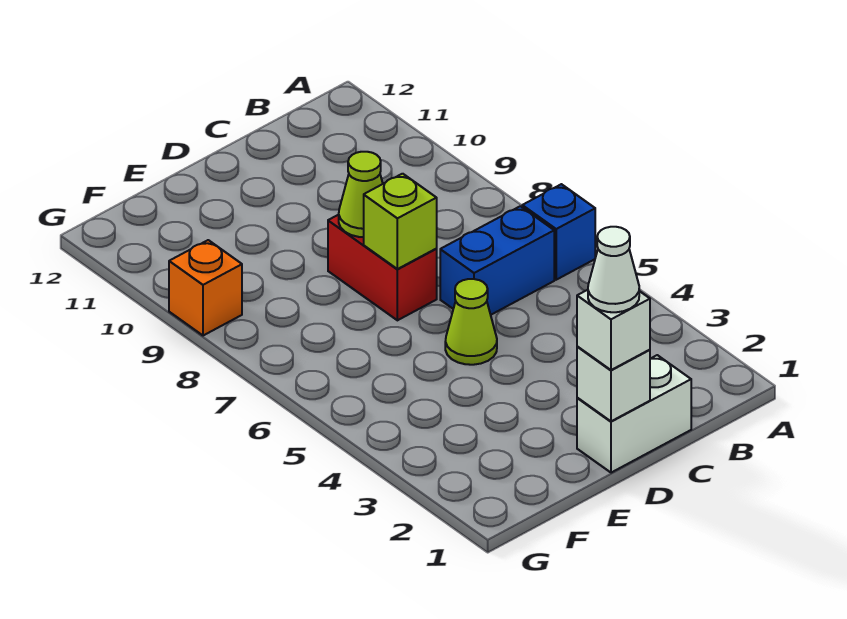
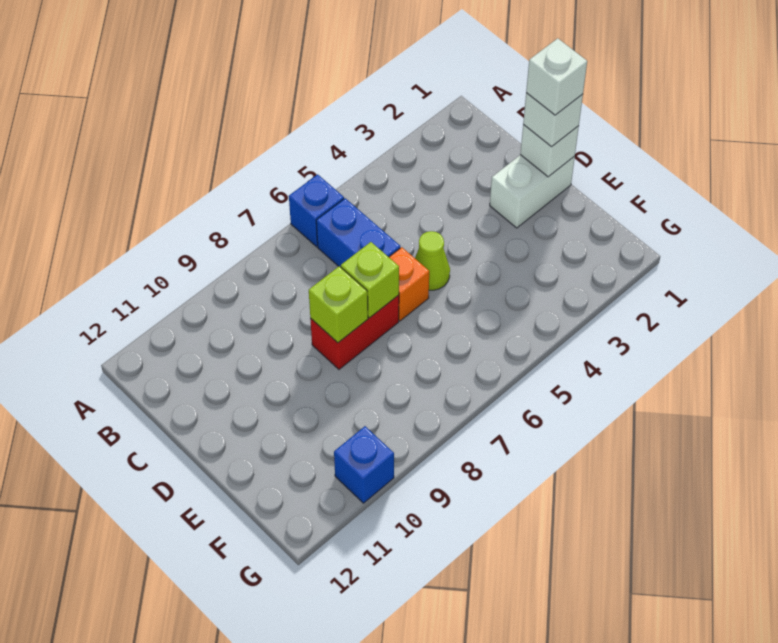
white brick C1:D1 level 1 -> white brick D1:D2 level 1
white cone D1 level 4 -> white brick D1 level 4
lime cone D8 level 2 -> lime brick D8 level 2
orange brick G9 level 1 -> orange brick D6 level 1
none -> blue brick G10 level 1

